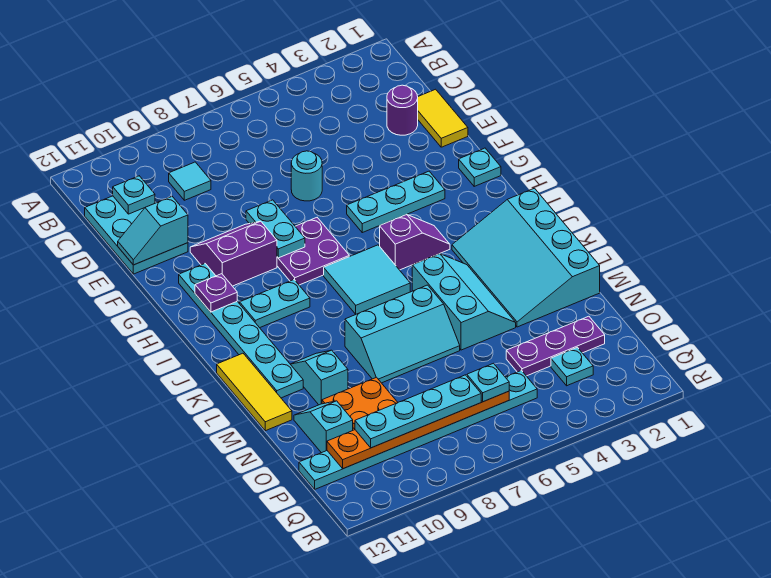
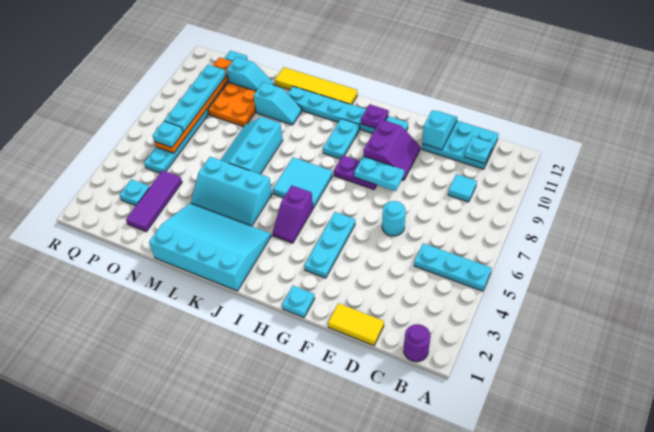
none -> cyan plate A5:C5 level 1
purple round brick D2 level 1 -> purple round brick B1 level 1
purple plate G7:H8 level 1 -> purple plate G8:H8 level 1
yellow tile K12:M12 level 1 -> yellow tile J12:M12 level 1
purple plate O2:O4 level 1 -> purple tile O2:O4 level 1

